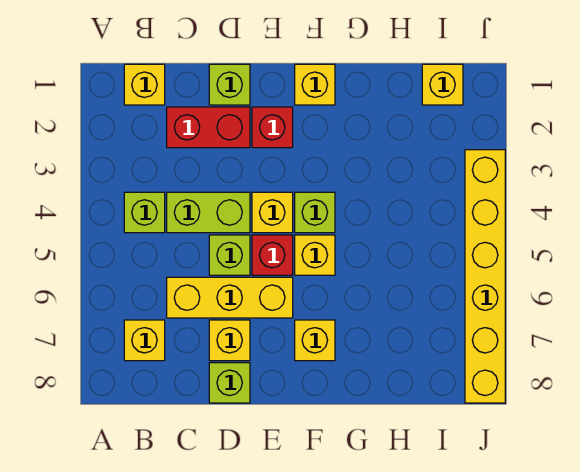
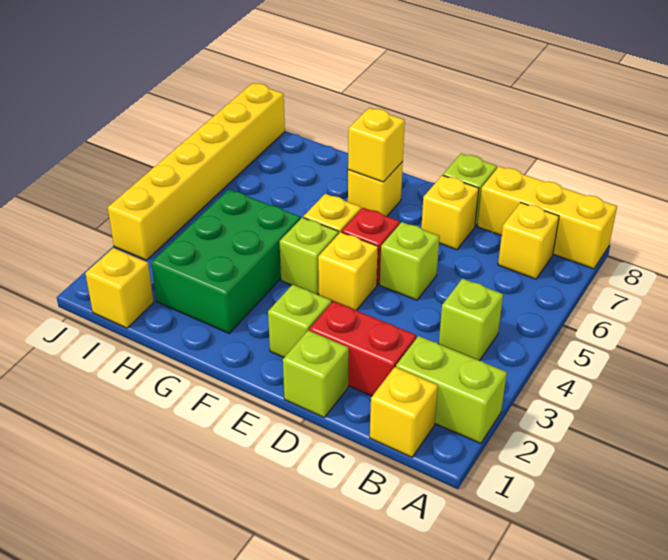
lime brick C4:D4 level 1 -> lime brick A2:B2 level 1
yellow brick C6:E6 level 1 -> yellow brick A8:C8 level 1
red brick E2 level 1 -> lime brick E2 level 1
yellow brick F1 level 1 -> yellow brick F7 level 2
none -> green brick G2:H4 level 1

